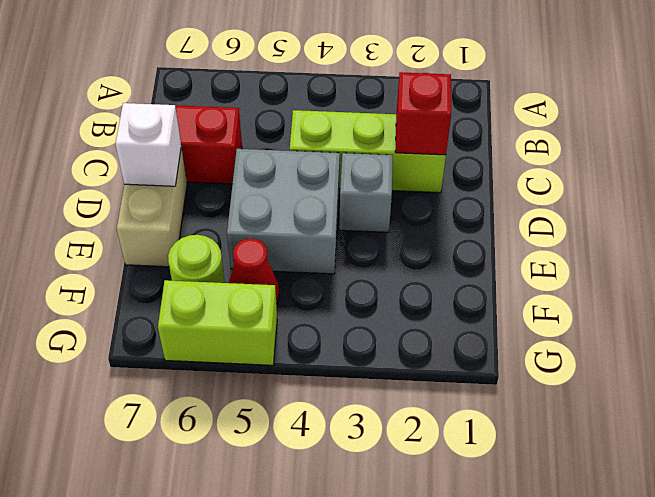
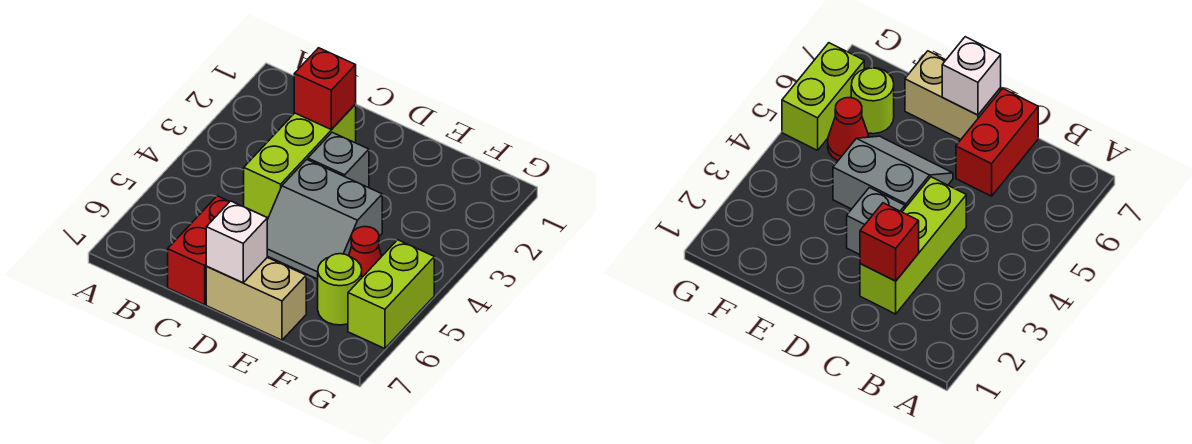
grey brick D4:E5 level 1 -> grey slope D4:E5 level 1 top 4

